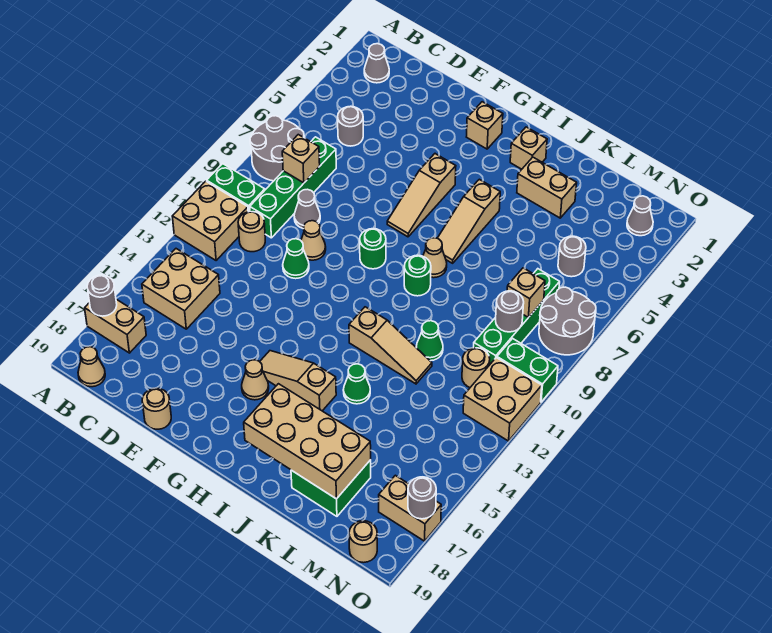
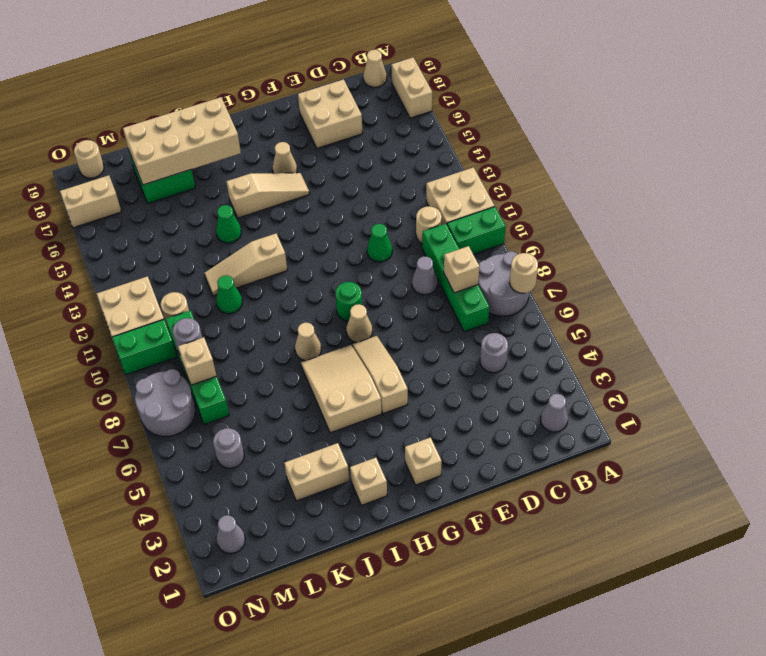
tan brick A17:B17 level 1 -> tan brick A17:A18 level 1
grey round brick A17 level 2 -> none
tan brick B14:C15 level 1 -> tan brick D17:E18 level 1
tan cone E10 level 1 -> tan cone G8 level 1
tan round brick E19 level 1 -> tan round brick A7 level 2
tan slope I5:I7 level 1 top 5 -> tan slope H5:I7 level 1 top 5
green round brick I9 level 1 -> none
grey round brick O17 level 2 -> none

